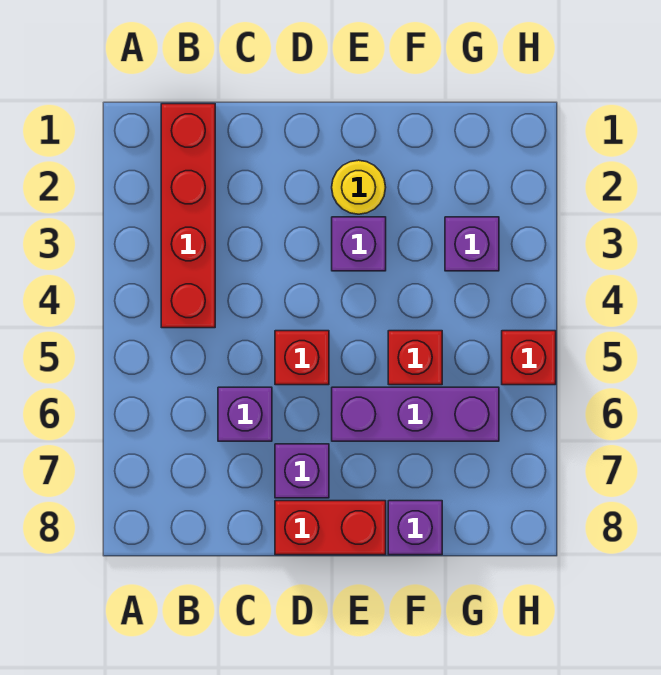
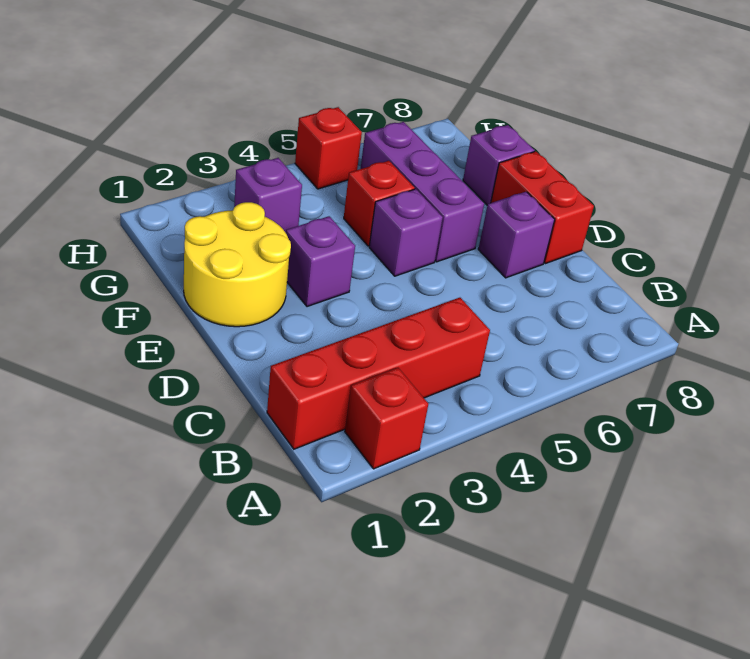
purple brick C6 level 1 -> purple brick E5 level 1
red brick D5 level 1 -> red brick A2 level 1
yellow round brick E2 level 1 -> yellow round brick E1:F2 level 1

